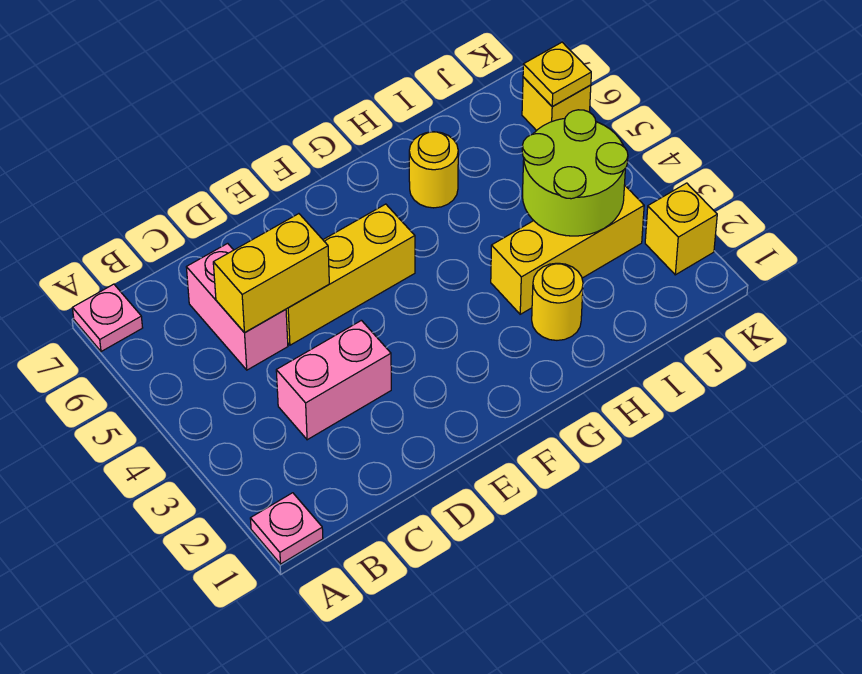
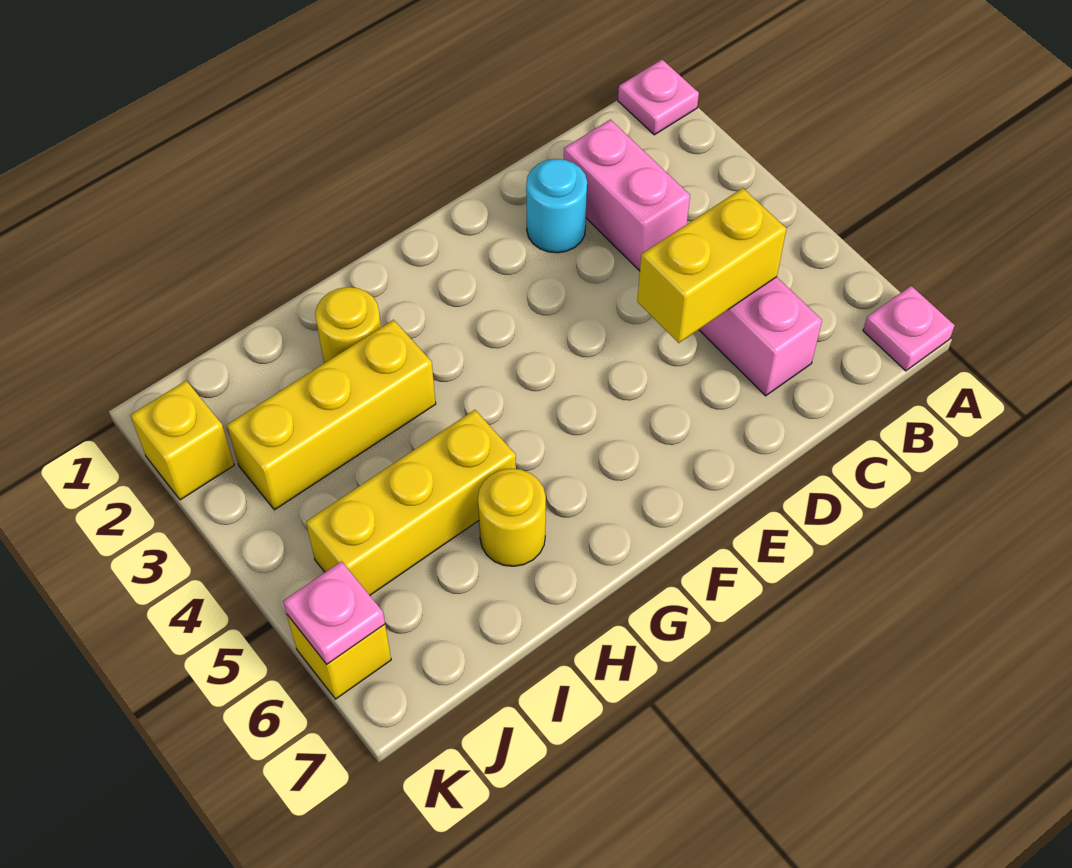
pink brick C3:D3 level 1 -> pink brick C2:C3 level 1
none -> cyan round brick D2 level 1
yellow brick D5:F5 level 1 -> yellow brick H5:J5 level 1
lime round brick I3:J4 level 2 -> none
yellow plate K6 level 2 -> pink plate K6 level 2

